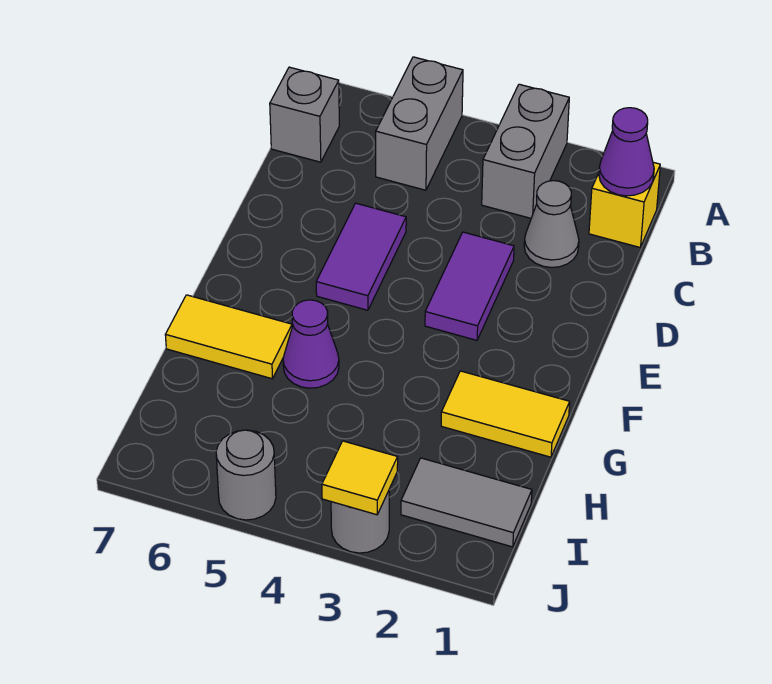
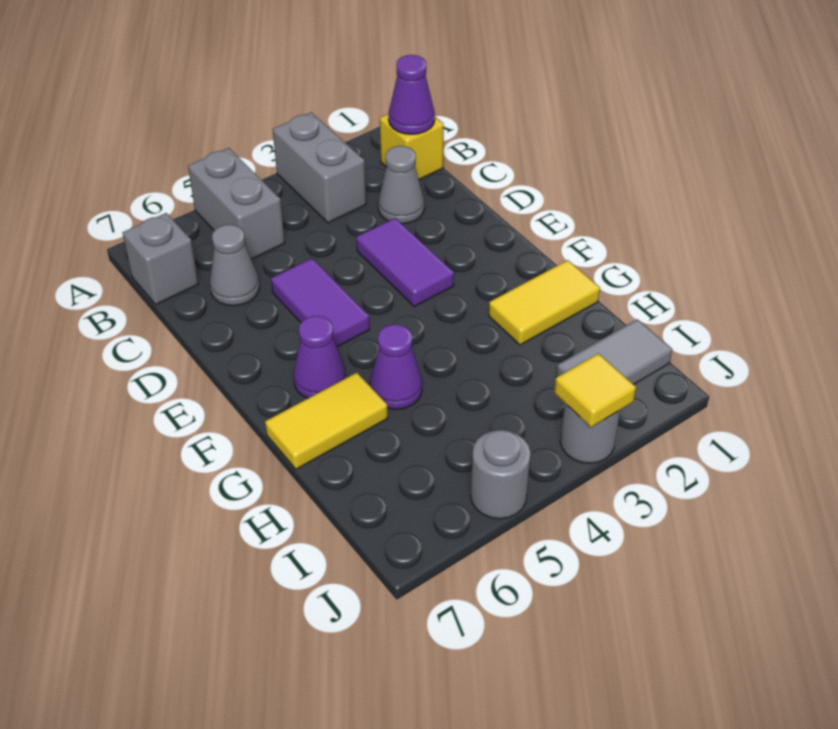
none -> grey cone C6 level 1
none -> purple cone F6 level 1

